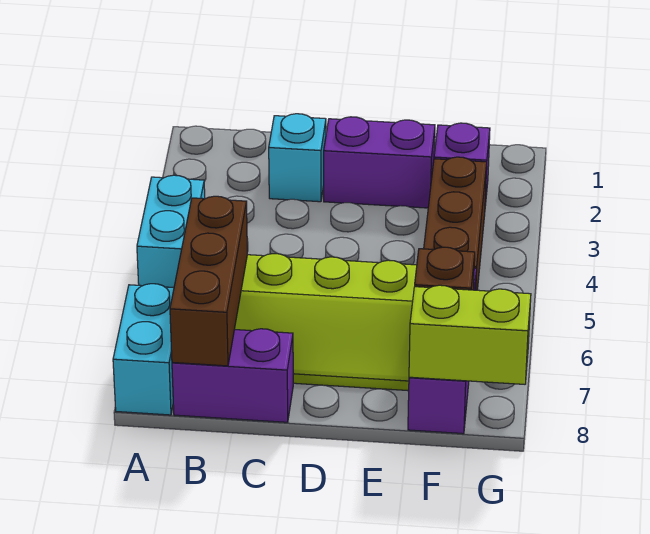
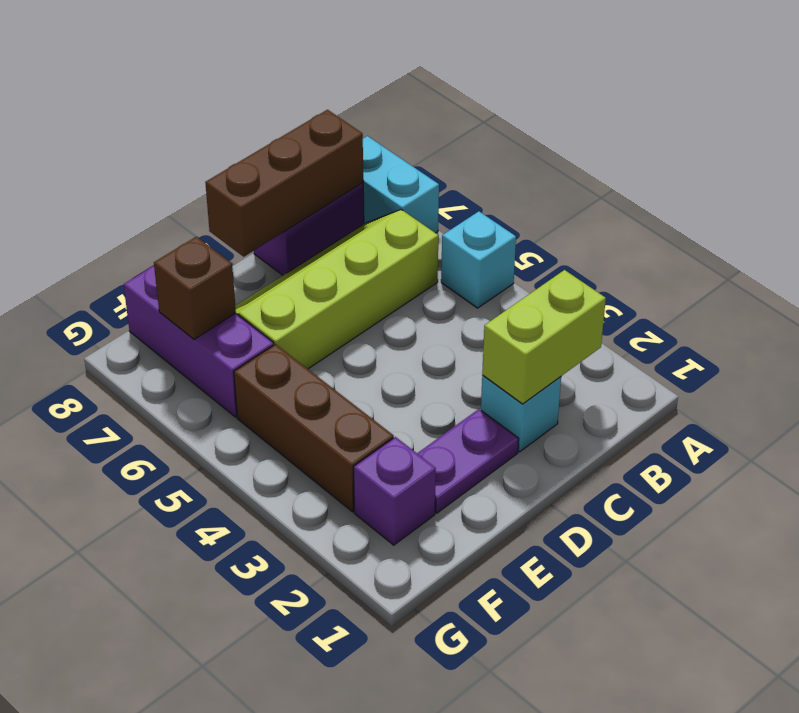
cyan brick A4:A5 level 1 -> cyan brick A5 level 1
brown brick B6:B8 level 2 -> brown brick B8:D8 level 2
purple brick D2:E2 level 1 -> purple plate D2:E2 level 1
lime brick F8:G8 level 2 -> lime brick B2:C2 level 2

